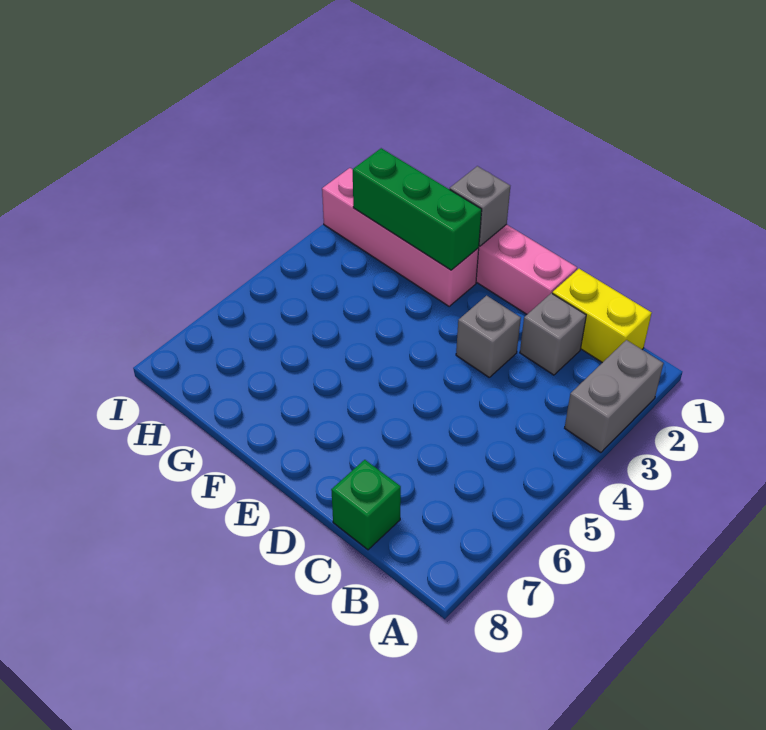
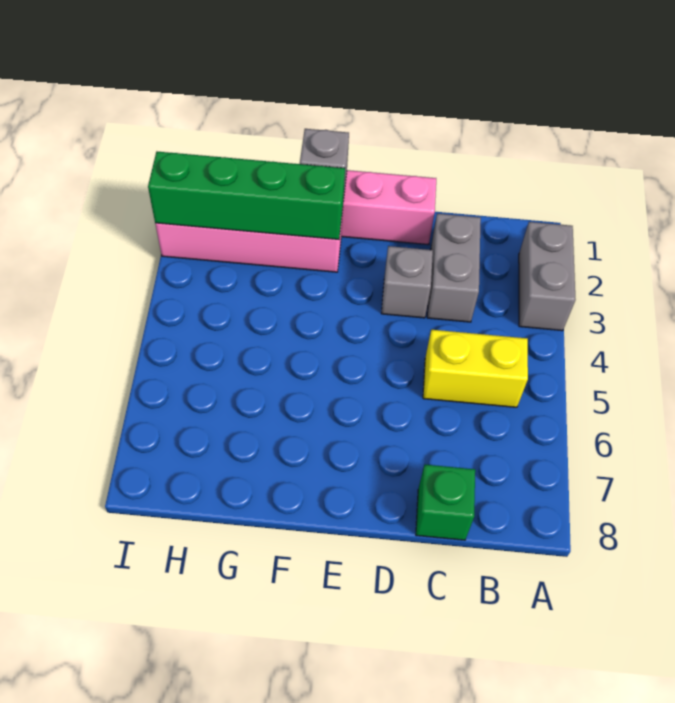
yellow brick B1:C1 level 1 -> yellow brick B5:C5 level 1
grey brick C2 level 1 -> grey brick C2:C3 level 1
green brick F2:H2 level 2 -> green brick F2:I2 level 2

